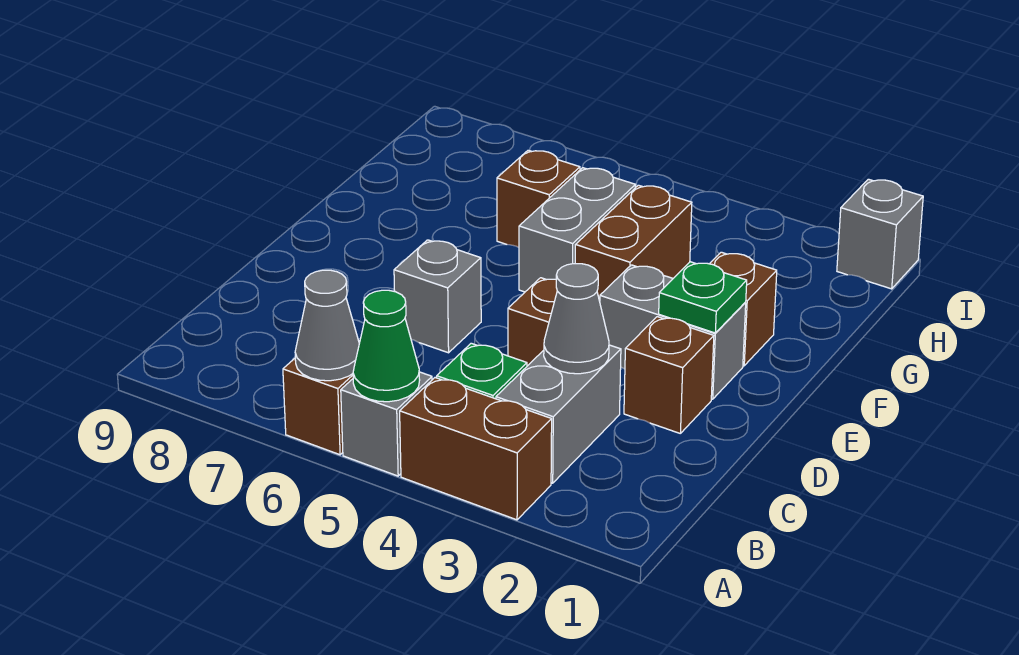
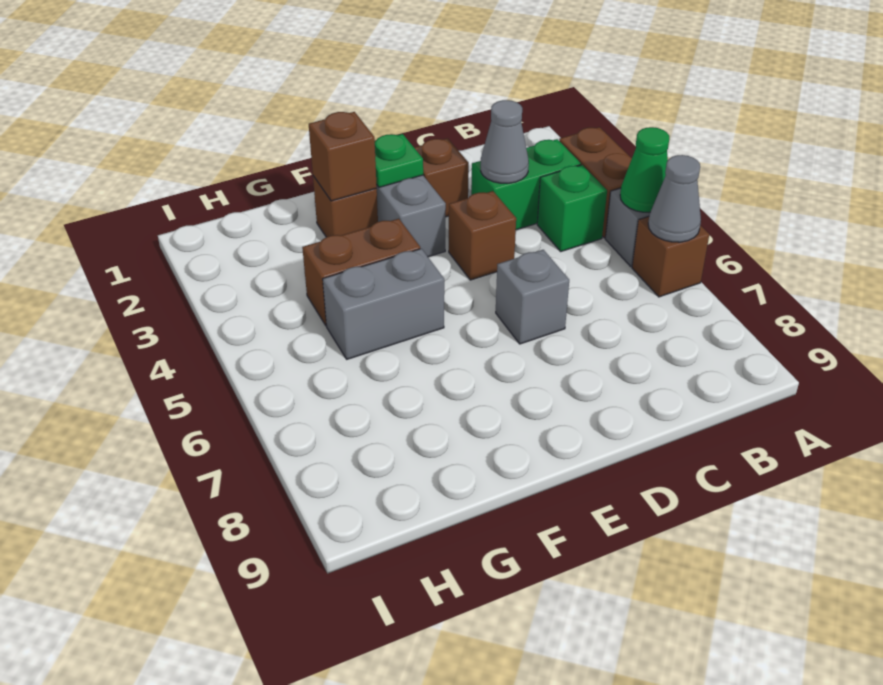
grey brick B3:C3 level 1 -> green brick B3:C3 level 1
brown brick G6 level 1 -> brown brick F2 level 2
grey brick I1 level 1 -> none

